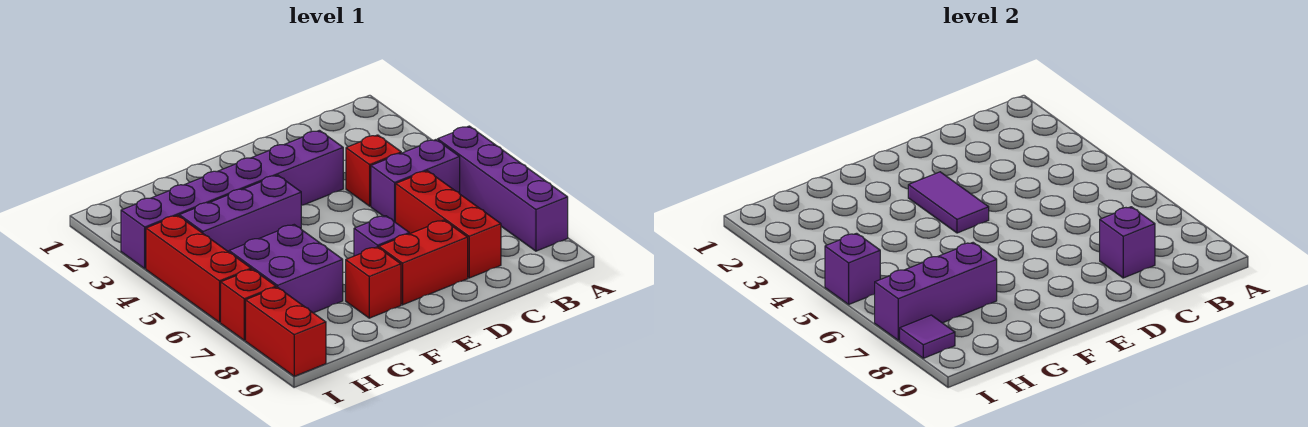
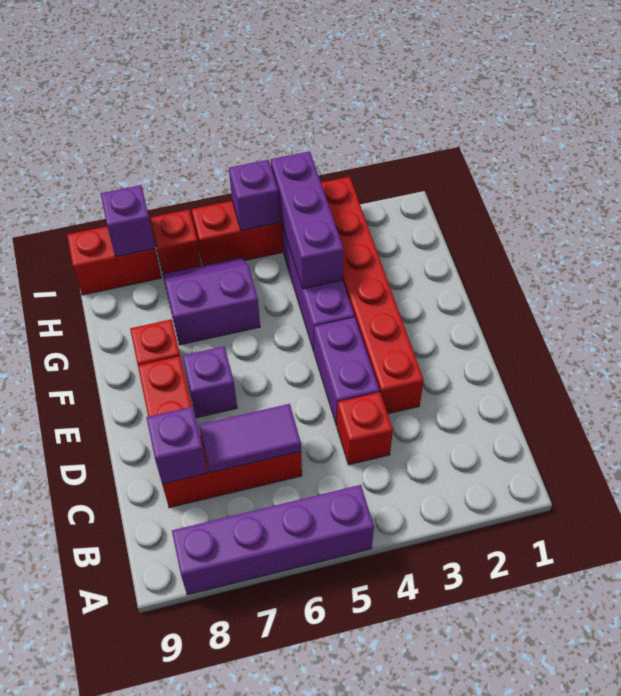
purple brick B5:C5 level 1 -> purple brick D4:E4 level 1
purple brick D3:I3 level 1 -> red brick D3:I3 level 1
purple tile E3:E4 level 2 -> purple tile C6:C7 level 2
purple brick G6:H7 level 1 -> purple slope G6:H7 level 1 top G
purple brick G7:I7 level 2 -> purple brick G4:I4 level 2
purple tile I8 level 2 -> purple brick I8 level 2

